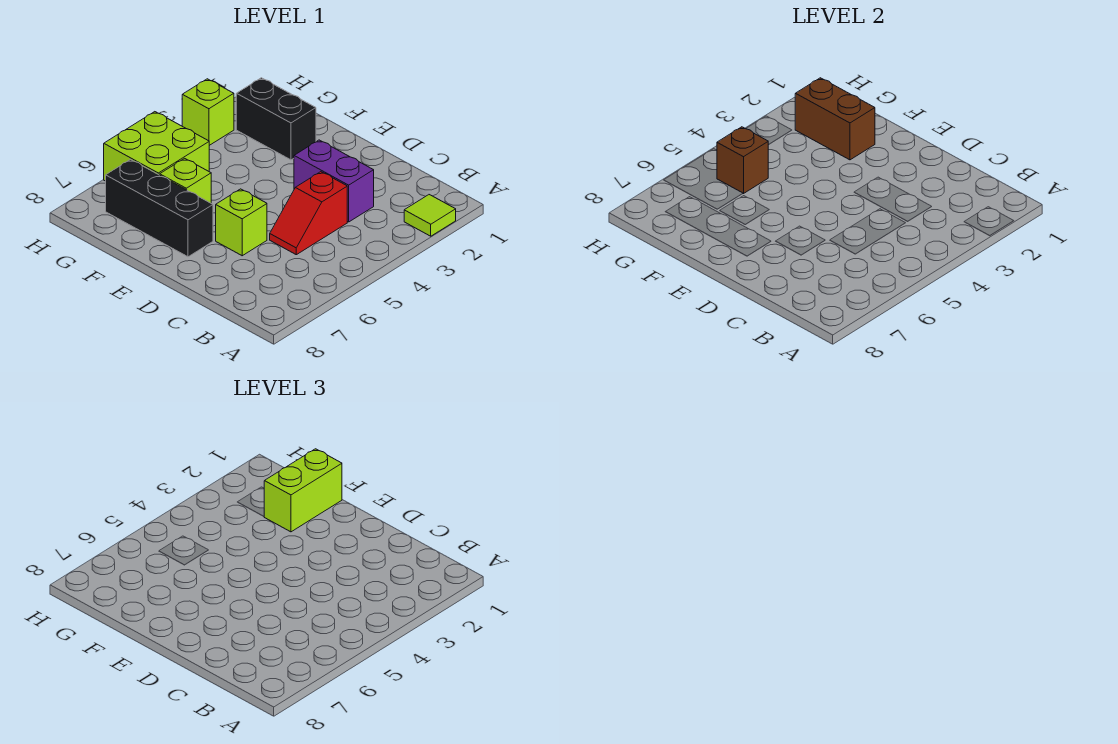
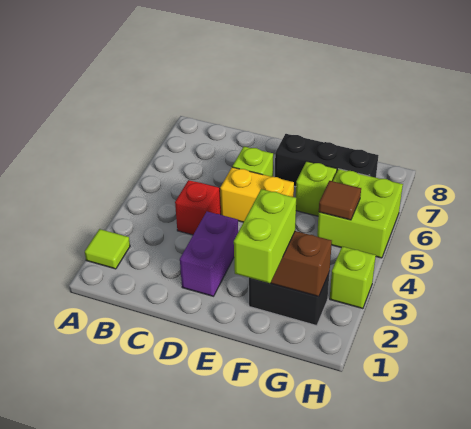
purple brick C3:D3 level 1 -> purple brick D2:D3 level 1
none -> yellow brick D5:E5 level 1
brown brick G5 level 2 -> brown tile G5 level 2

